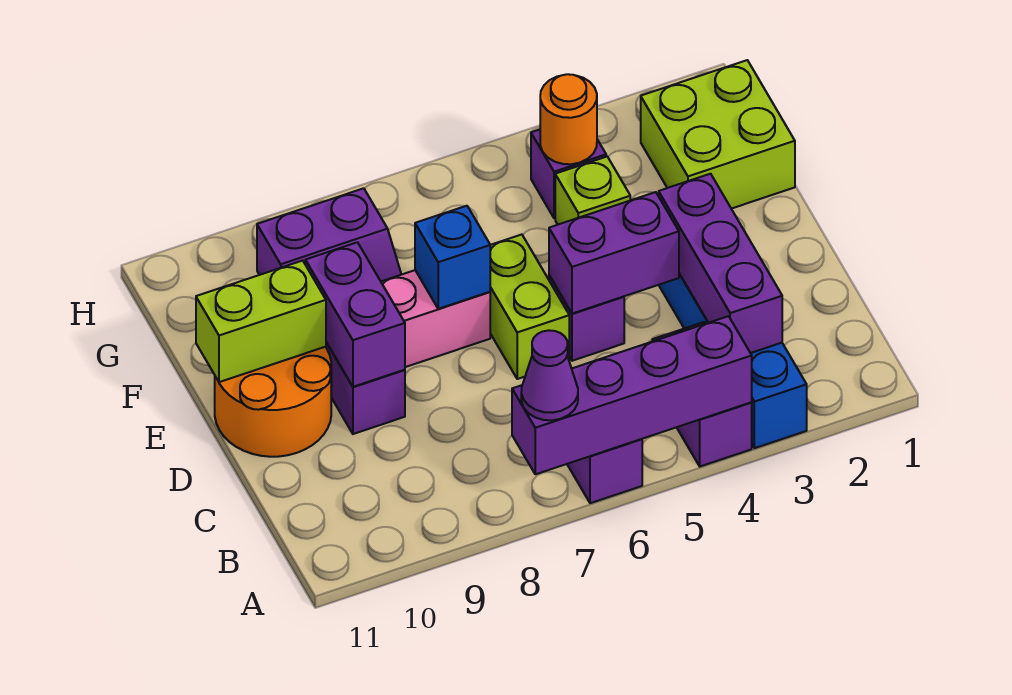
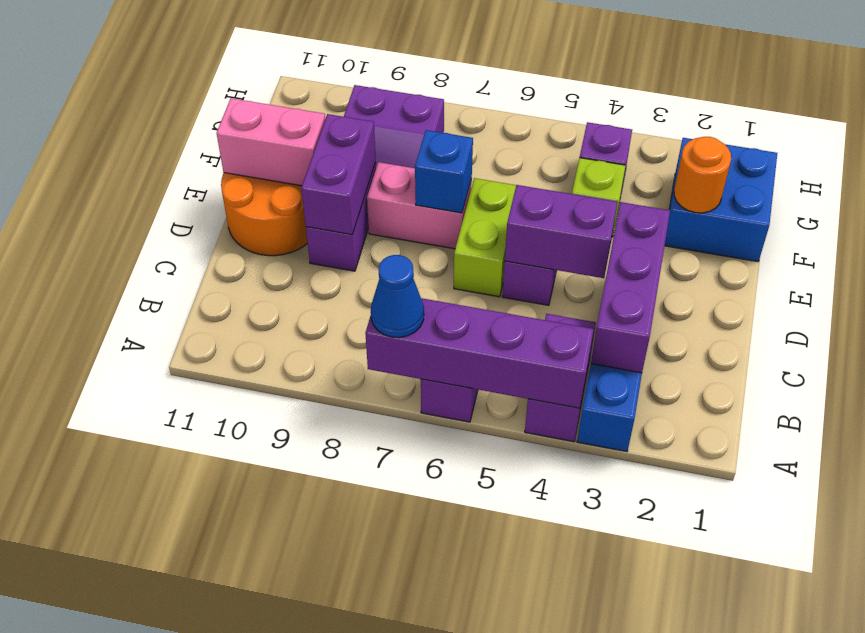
purple cone A7 level 3 -> blue cone A7 level 3
lime brick E10:E11 level 2 -> pink brick E10:E11 level 2
lime brick F1:G2 level 1 -> blue brick F1:G2 level 1
orange round brick G4 level 2 -> orange round brick F2 level 2

